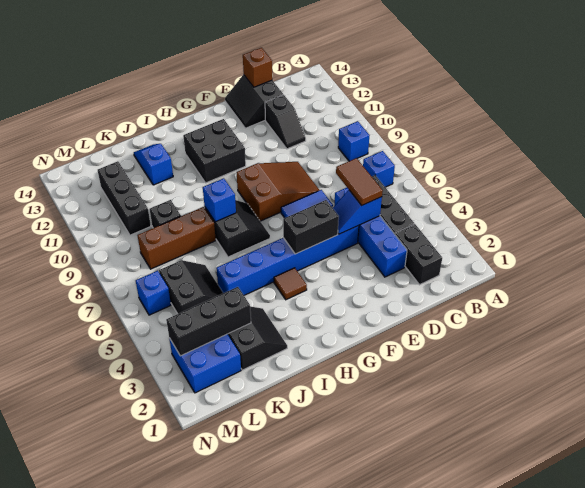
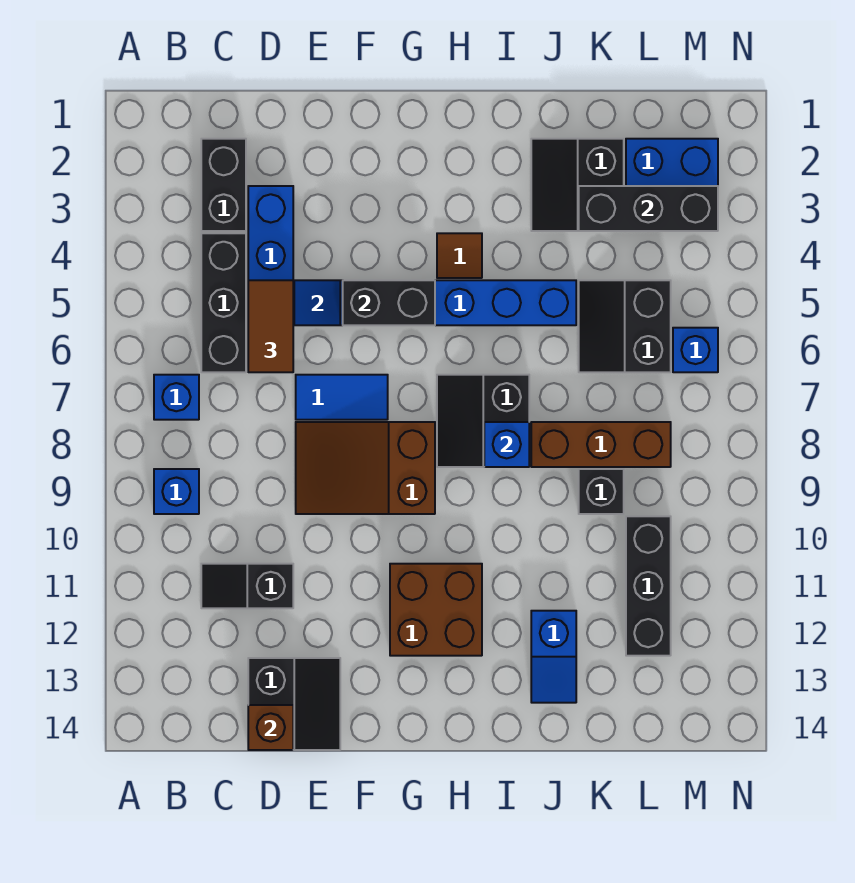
black slope D11:D12 level 1 top 12 -> black slope C11:D11 level 1 top D
black brick G11:H12 level 1 -> brown brick G11:H12 level 1

